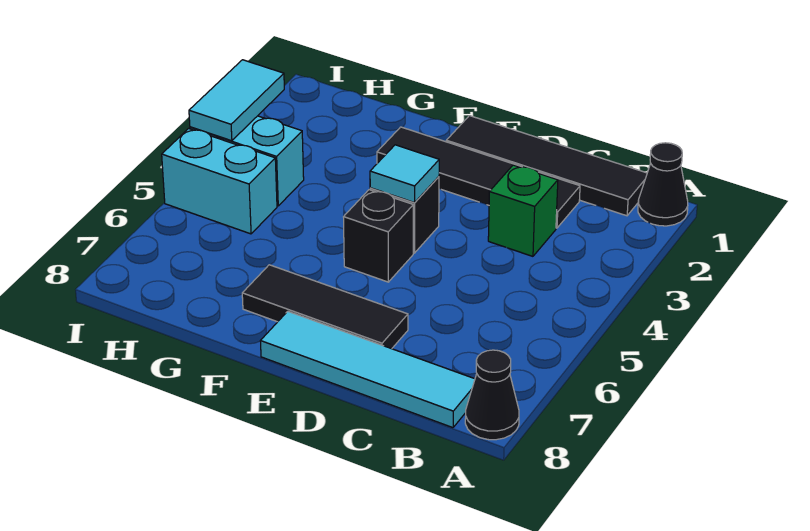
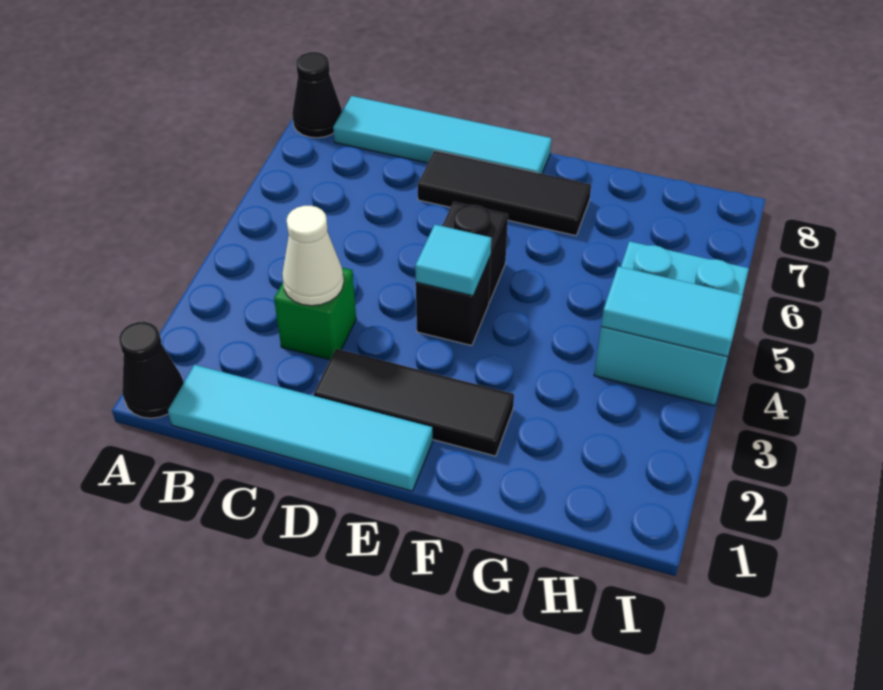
black tile B1:E1 level 1 -> cyan tile B1:E1 level 1
black tile C2:F2 level 1 -> black tile D2:F2 level 1
none -> white cone C3 level 2
cyan tile I3:I4 level 2 -> cyan tile H4:I4 level 2

